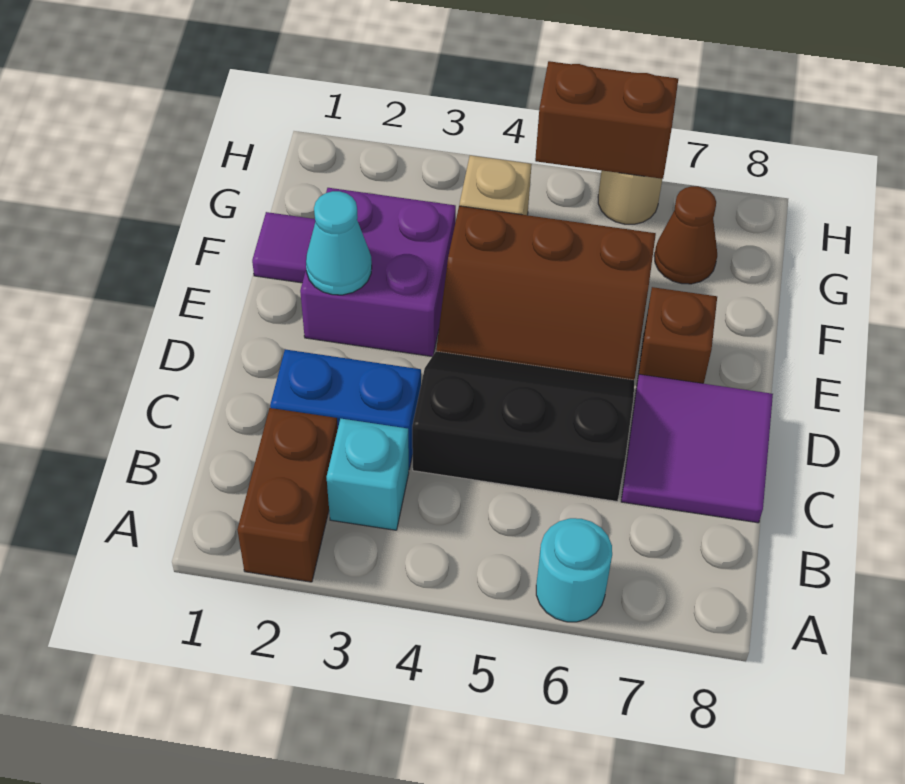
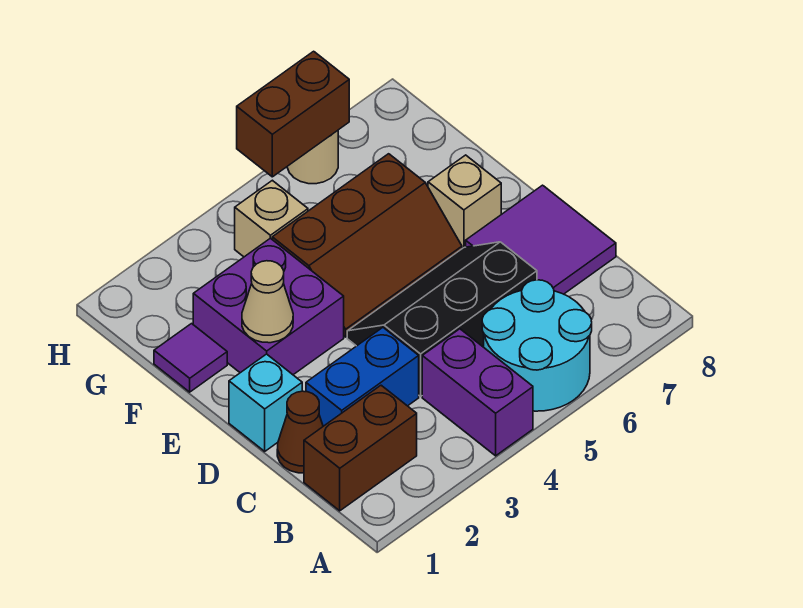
brown brick A2:B2 level 1 -> brown brick B1:B2 level 1
none -> purple brick A4:B4 level 1
cyan round brick A6 level 1 -> cyan round brick A5:B6 level 1
cyan brick B3 level 1 -> cyan brick D1 level 1
cyan cone E2 level 2 -> tan cone E2 level 2
brown brick E7 level 1 -> tan brick E7 level 1
brown cone G7 level 1 -> brown cone C1 level 1

